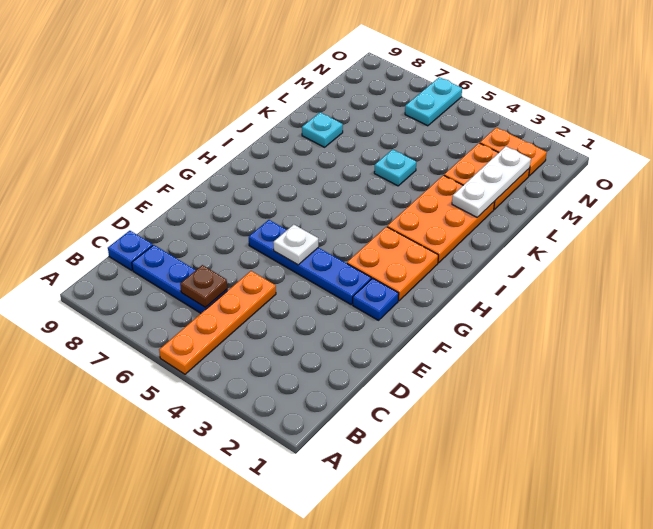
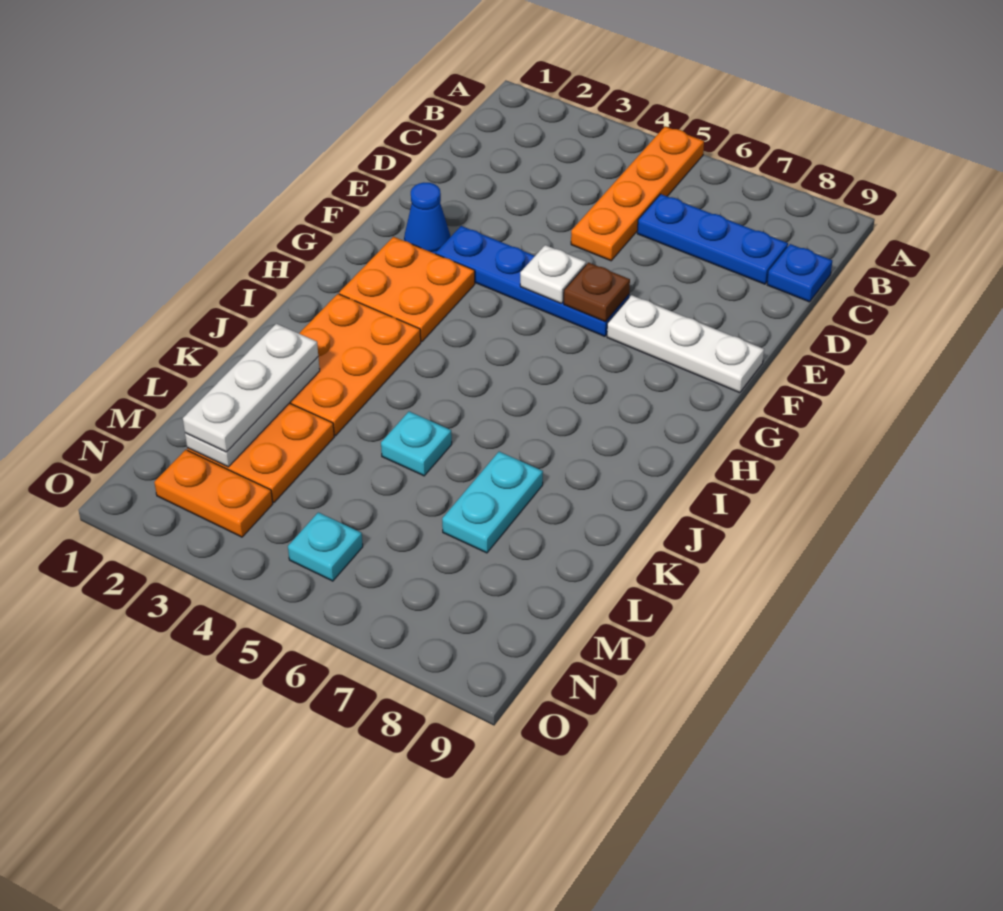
brown plate C6 level 2 -> brown plate F6 level 2
blue plate F2 level 1 -> blue cone F2 level 1
none -> white plate F7:F9 level 1
none -> white plate K2:M2 level 3
cyan plate K8 level 1 -> cyan plate N5 level 1
cyan plate N6:O6 level 1 -> cyan plate K7:L7 level 1

